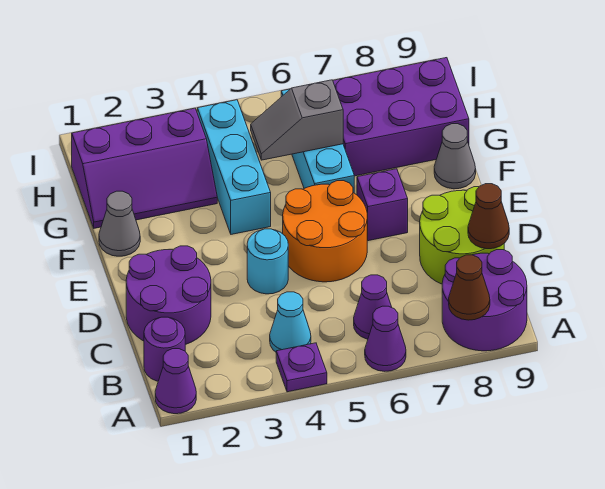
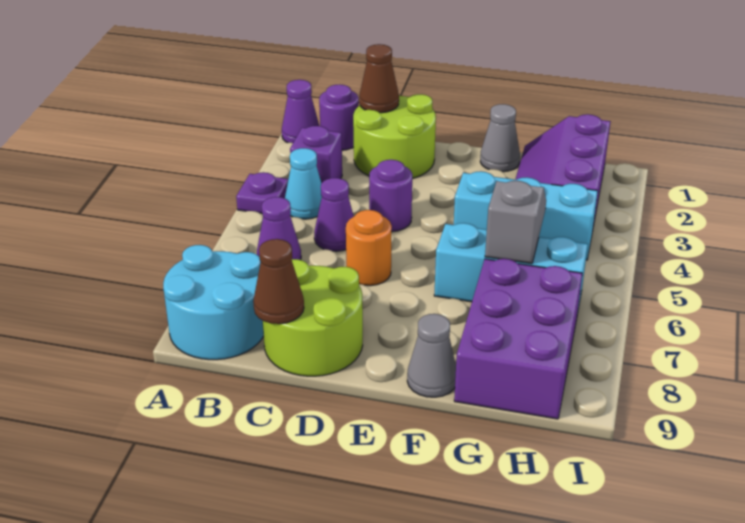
purple cone A6 level 1 -> purple cone C5 level 1
purple round brick A8:B9 level 1 -> cyan round brick A8:B9 level 1
brown cone A8 level 2 -> brown cone C1 level 2
purple round brick C1:D2 level 1 -> lime round brick C1:D2 level 1
cyan round brick D4 level 1 -> purple round brick D4 level 1
orange round brick D5:E6 level 1 -> orange round brick D6 level 1
purple brick E7 level 1 -> purple brick B3 level 1

